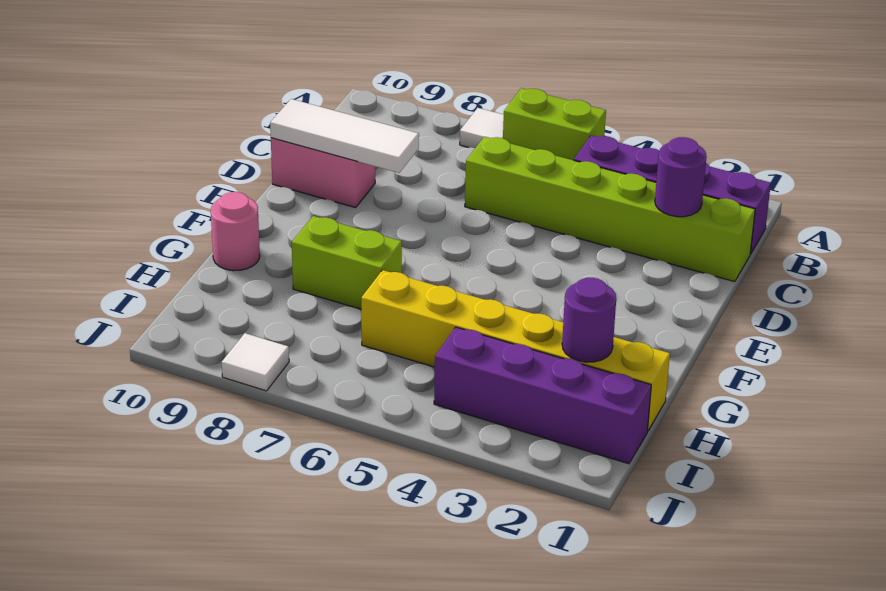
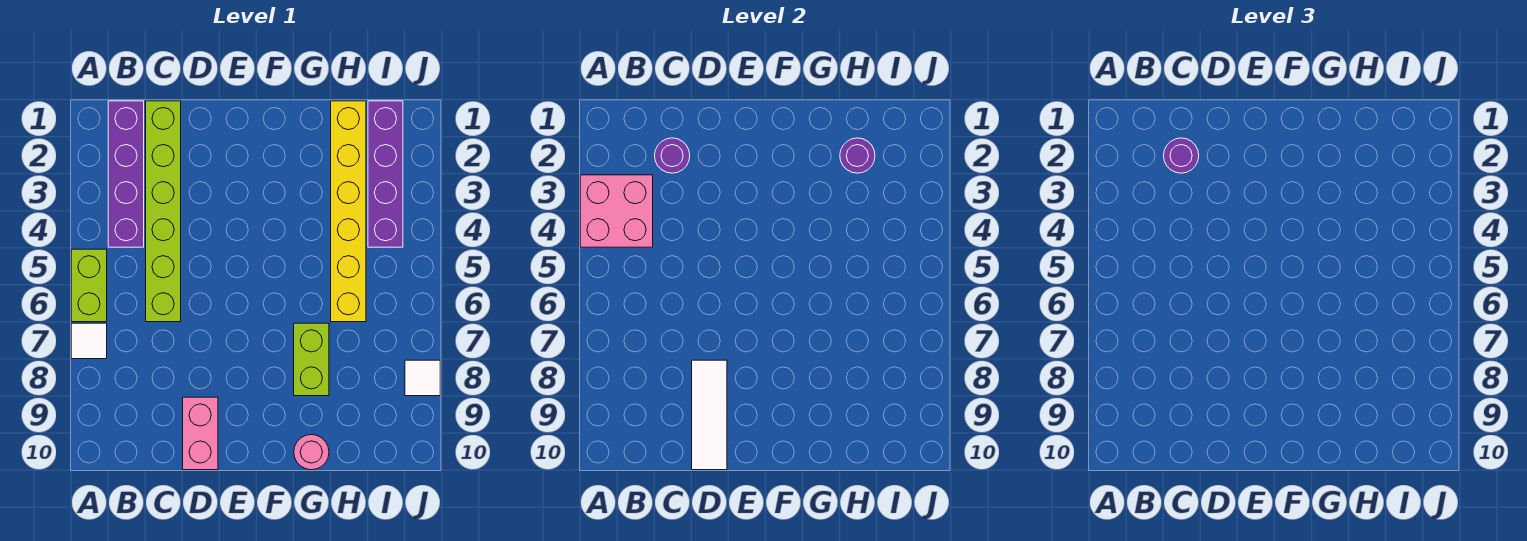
none -> pink brick A3:B4 level 2
none -> purple round brick C2 level 3

